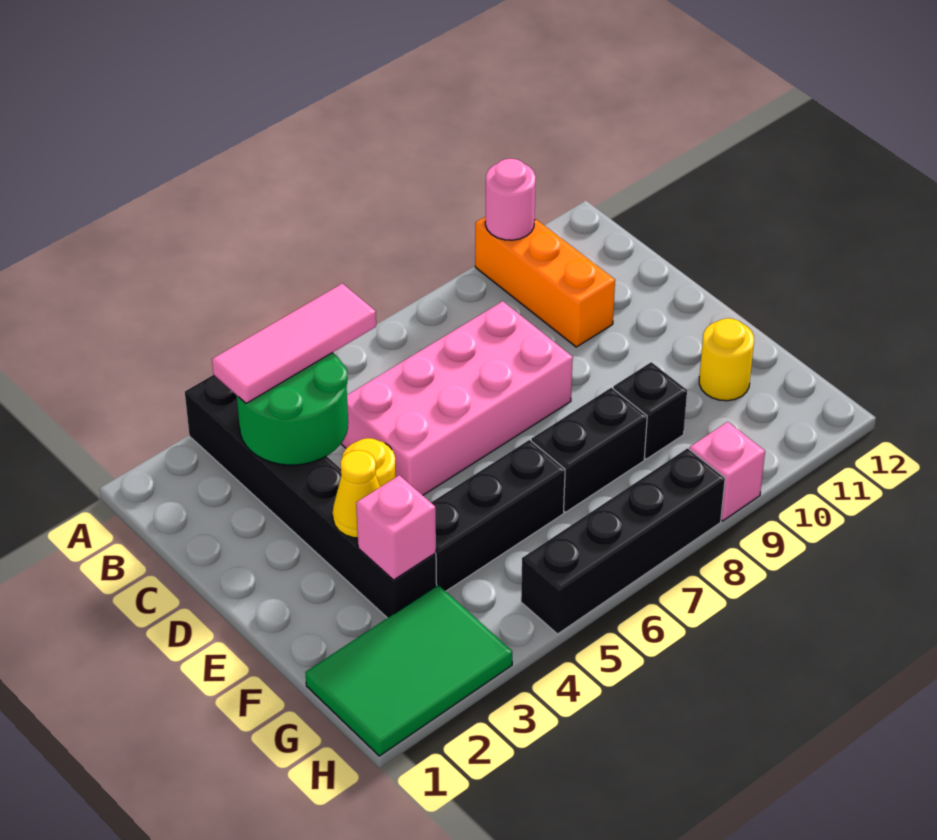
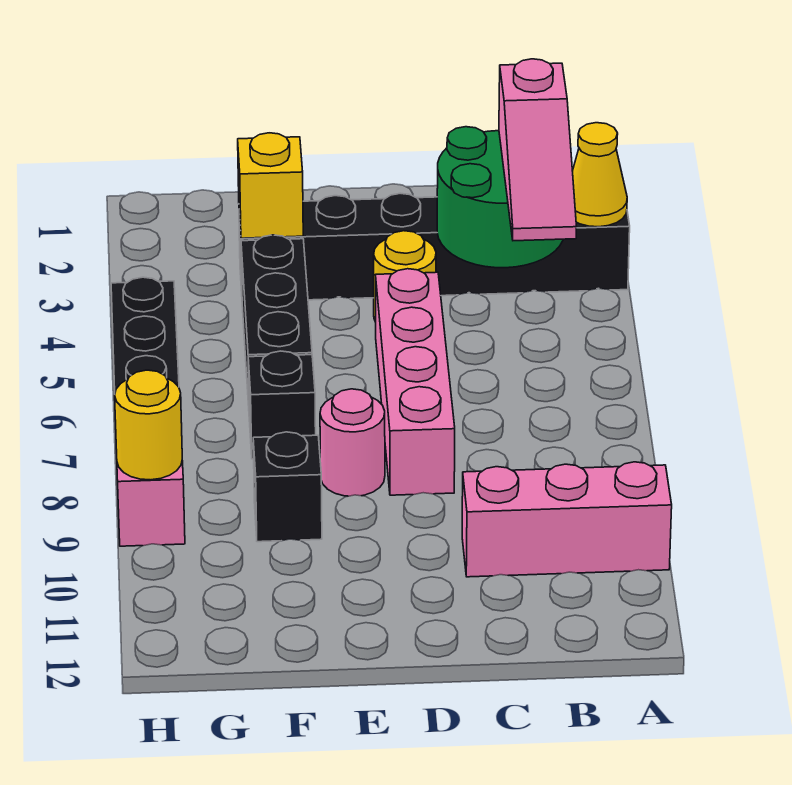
orange brick A10:C10 level 1 -> pink brick A10:C10 level 1
pink round brick A10 level 2 -> pink round brick E8 level 1
pink tile B3:B5 level 3 -> pink slope B3:B5 level 3 top 3
pink brick C5:D8 level 1 -> pink brick D5:D8 level 1
yellow cone E3 level 2 -> yellow cone A3 level 2
pink brick F3 level 2 -> yellow brick F3 level 2
black brick F7:F8 level 1 -> black brick F7 level 1
yellow round brick F11 level 1 -> yellow round brick H9 level 2
green tile G1:H3 level 1 -> none

